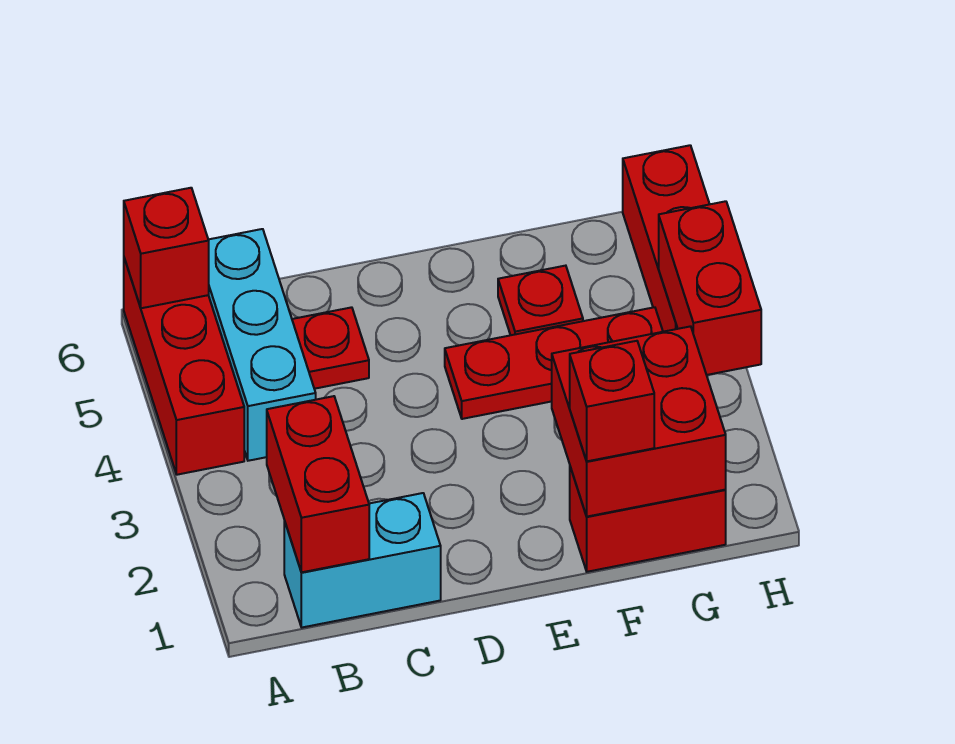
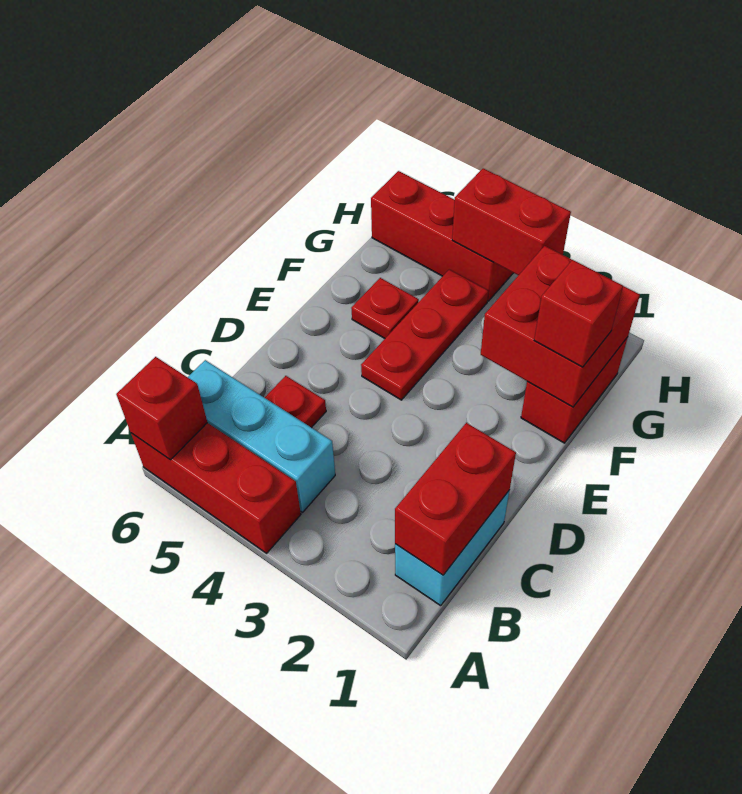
red brick B1:B2 level 2 -> red brick B1:C1 level 2

